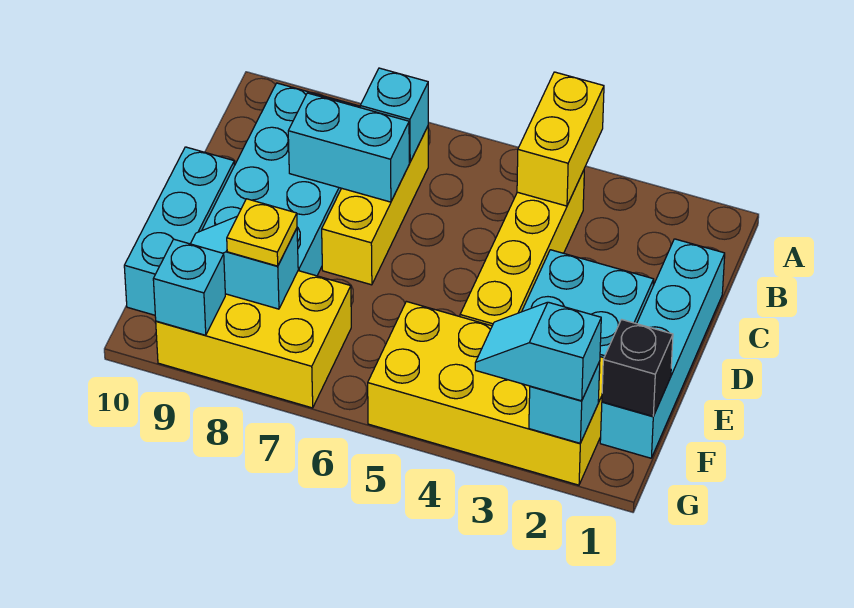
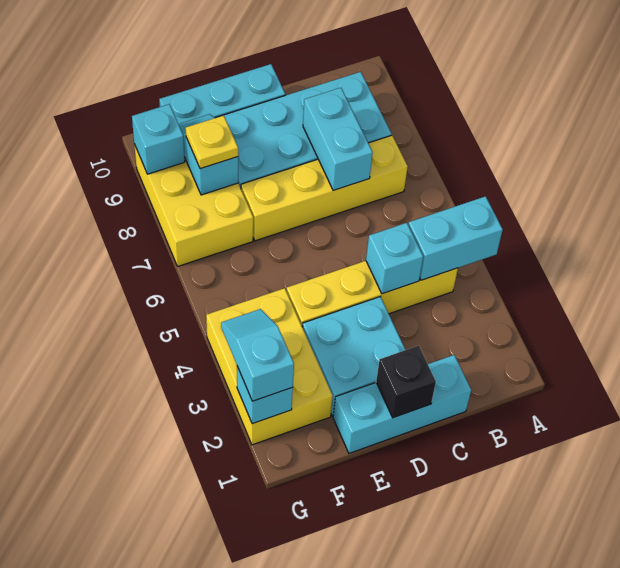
yellow brick A4:B4 level 2 -> cyan brick A4:B4 level 2
yellow brick B7:D7 level 1 -> yellow brick B7:E7 level 1
cyan brick B7 level 2 -> cyan brick C4 level 2
cyan brick C1:F1 level 1 -> cyan brick C1:E1 level 1
black brick F1 level 2 -> black brick D1 level 2
yellow brick F2:G5 level 1 -> yellow brick F2:G4 level 1

